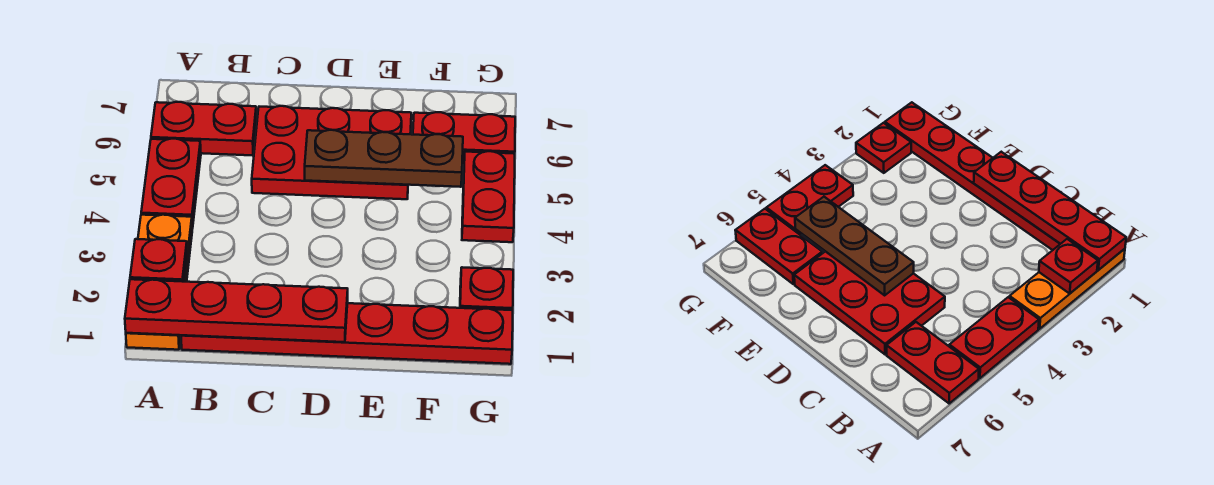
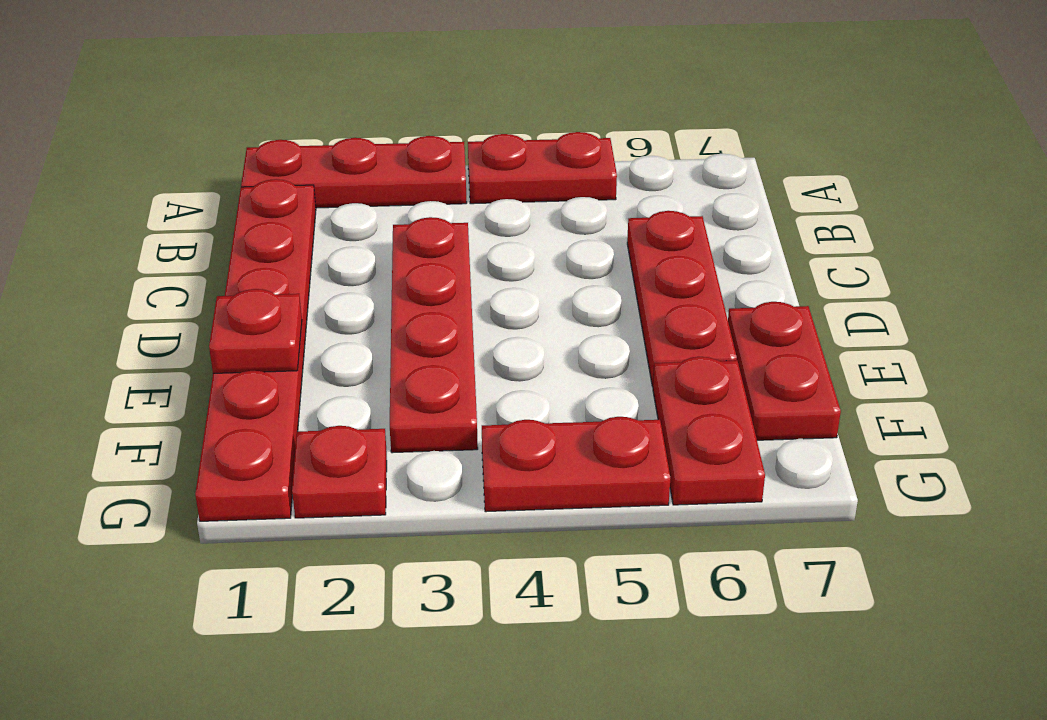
orange plate A1:A3 level 1 -> red plate A1:A3 level 1
red plate A1:D1 level 2 -> red plate C3:F3 level 1
red plate A2 level 2 -> red plate E1 level 2
red plate A6:B6 level 1 -> red plate E7:F7 level 1
red plate C5:E6 level 1 -> red plate C6:E6 level 1
brown plate D5:F5 level 2 -> none

